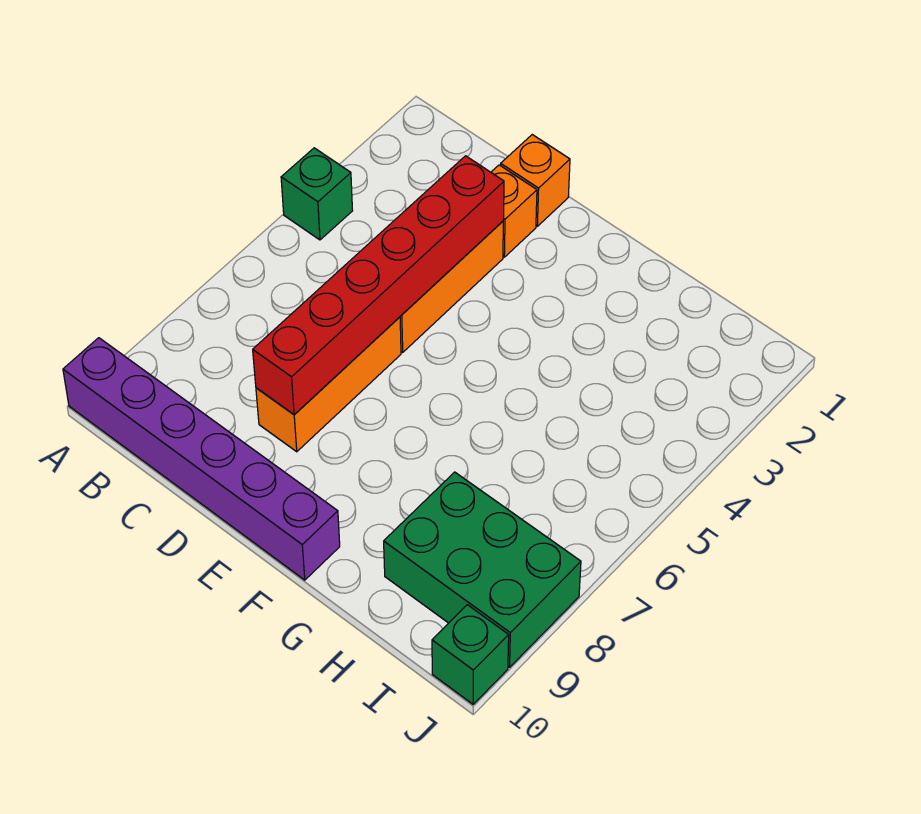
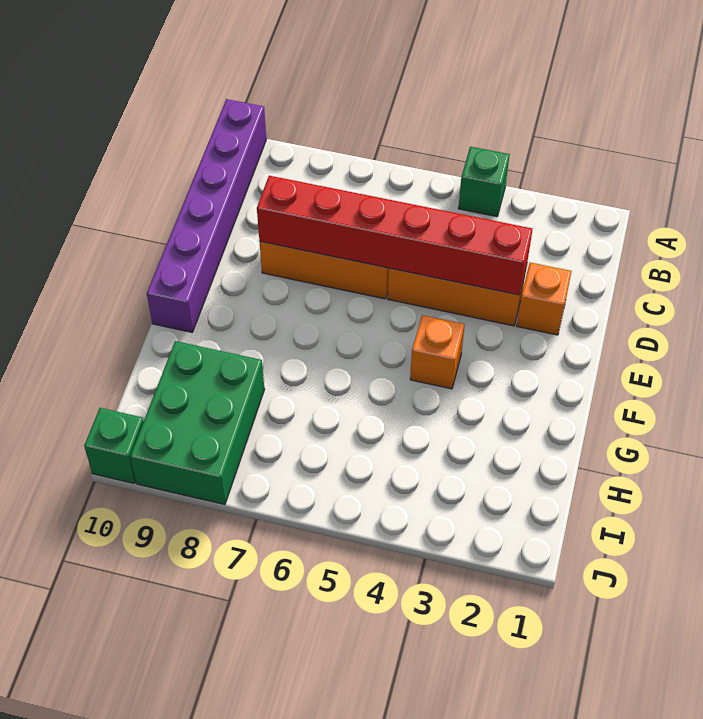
orange brick D1 level 1 -> orange brick F4 level 1

